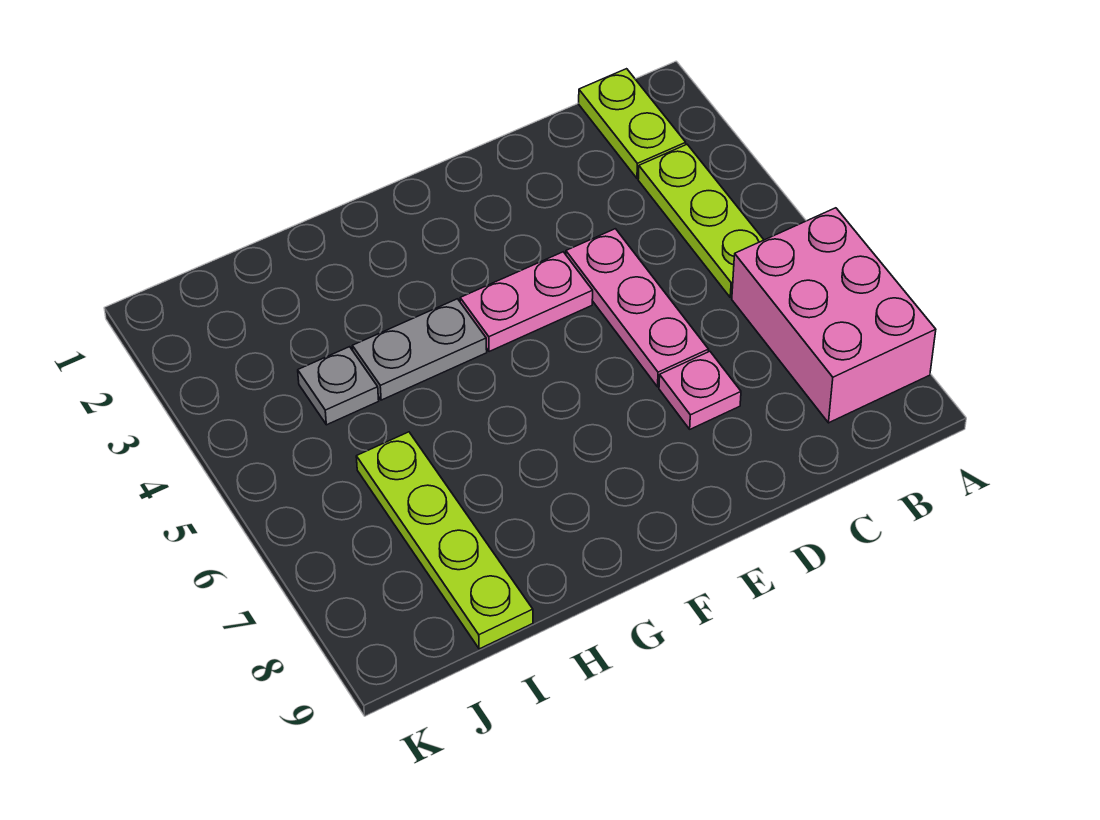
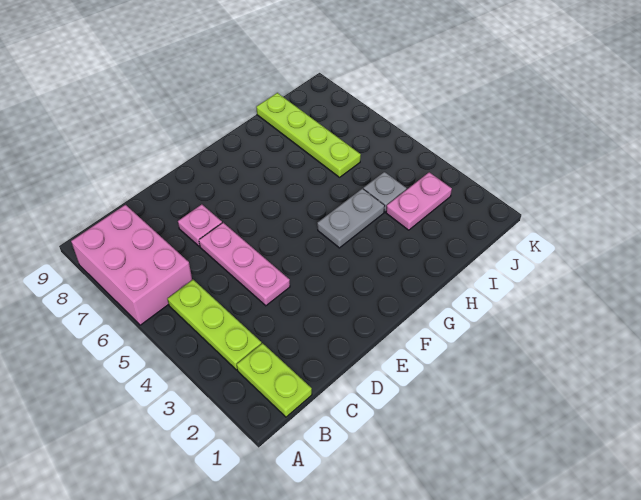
pink plate E4:F4 level 1 -> pink plate I3:J3 level 1

